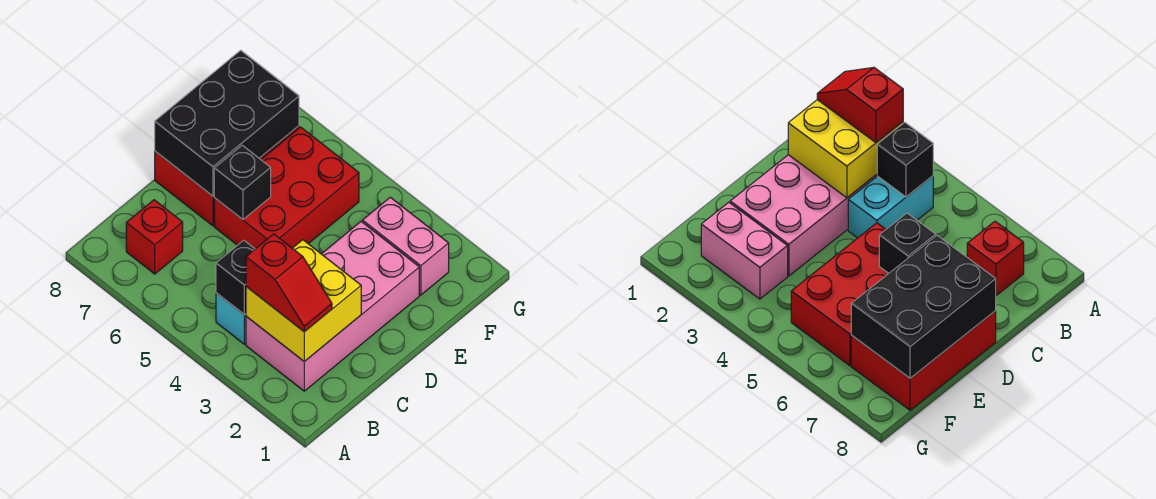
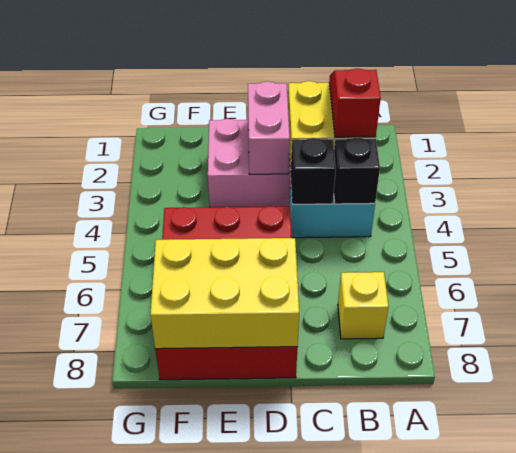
red brick B7 level 1 -> yellow brick B7 level 1
black brick D6 level 2 -> black brick C4 level 2
black brick D7:F8 level 2 -> yellow brick D7:F8 level 2
pink brick F2:F3 level 1 -> pink brick D2:D3 level 2

